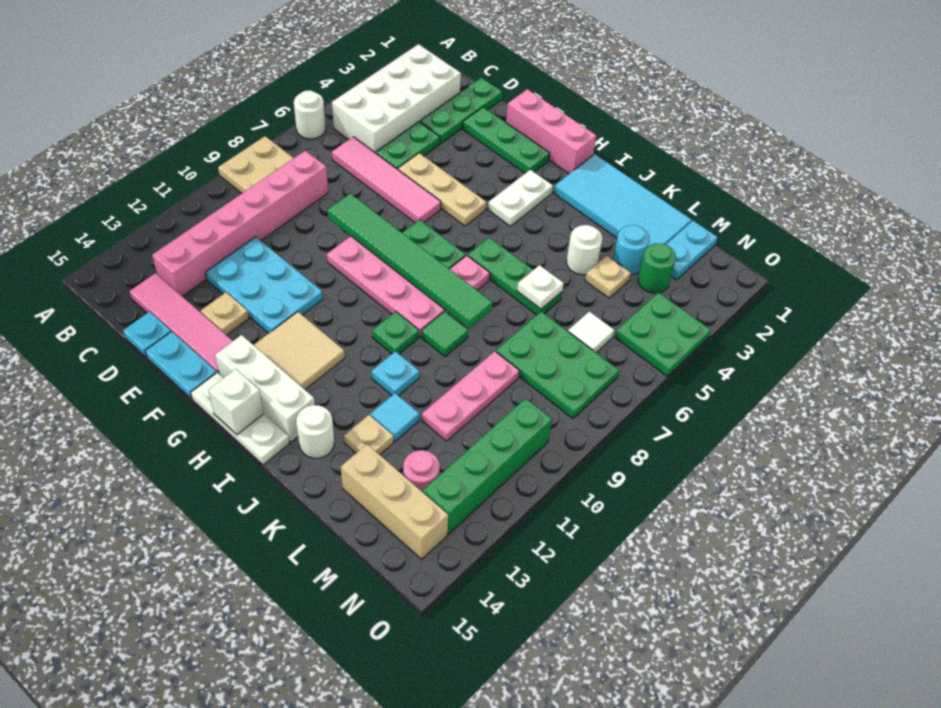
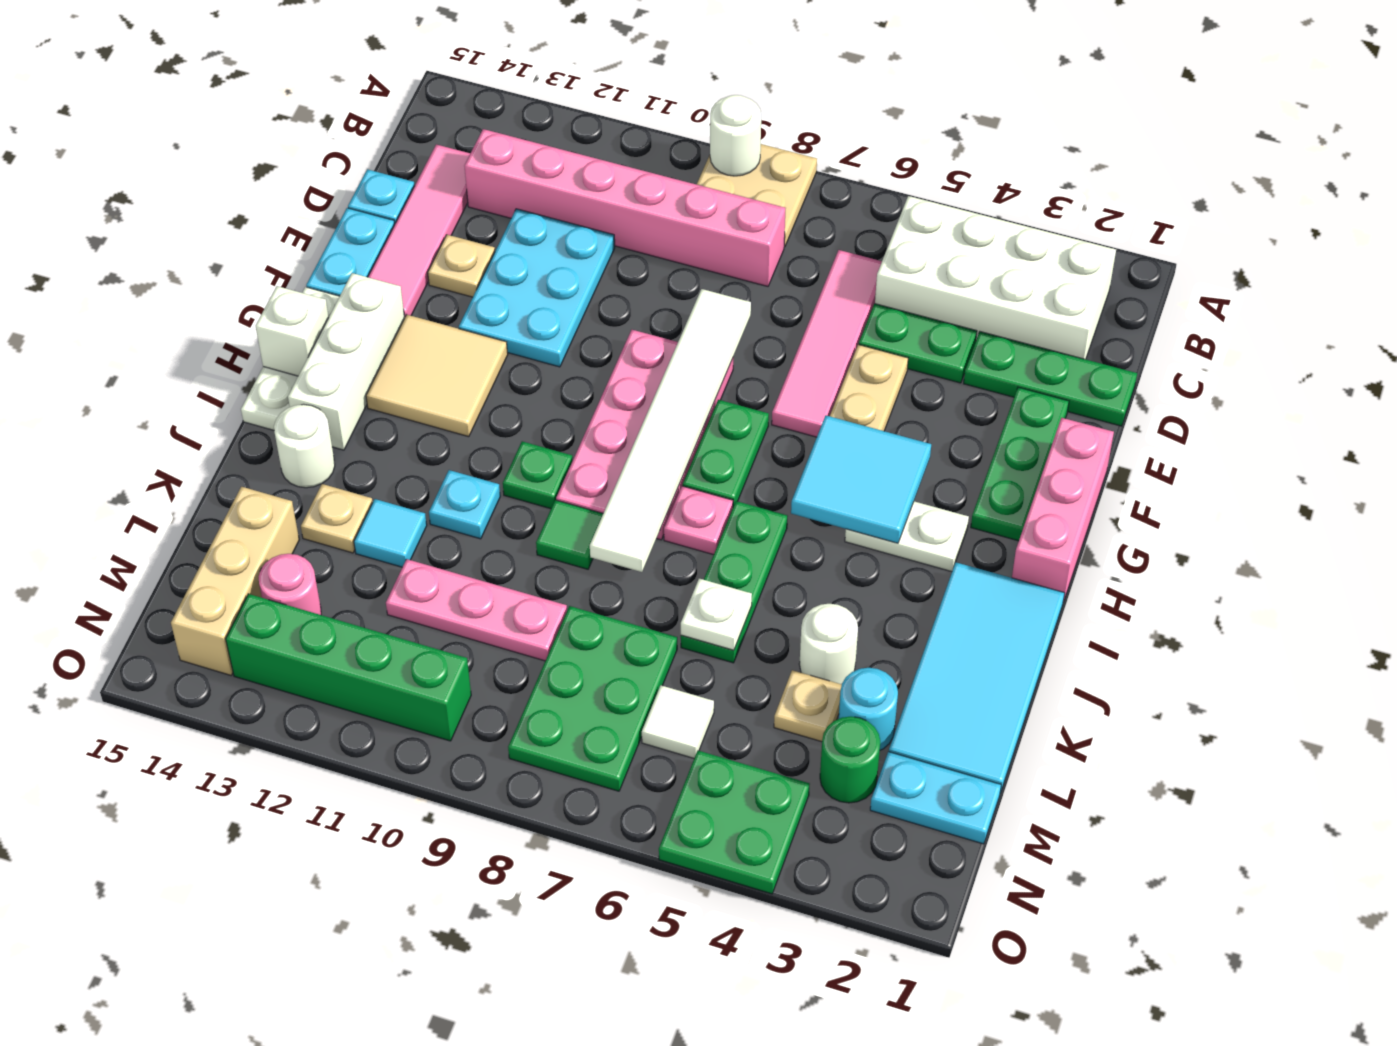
white round brick A6 level 1 -> white round brick A9 level 2
green tile E8:J8 level 2 -> white tile E8:J8 level 2
none -> cyan tile G4:H5 level 2

